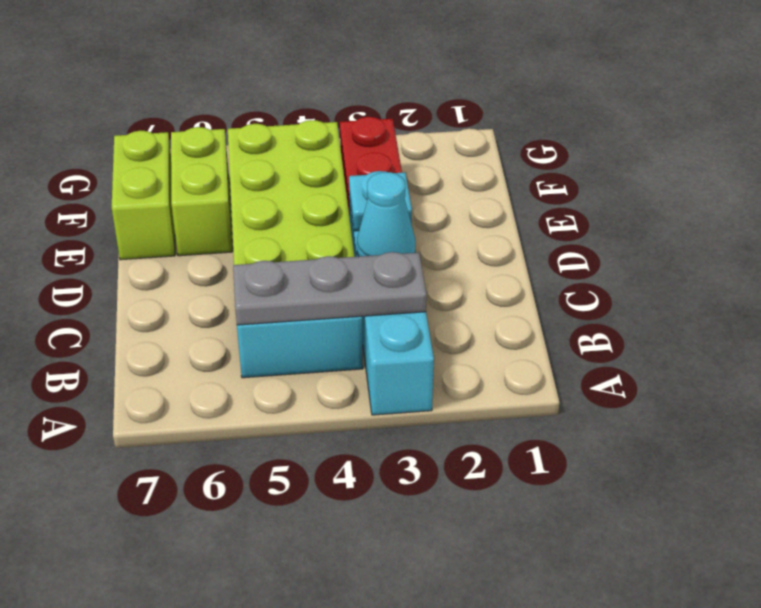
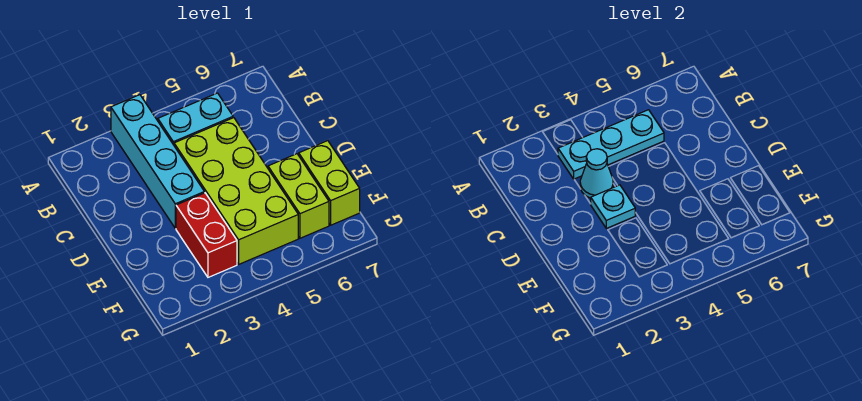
grey plate B3:B5 level 2 -> cyan plate B3:B5 level 2

